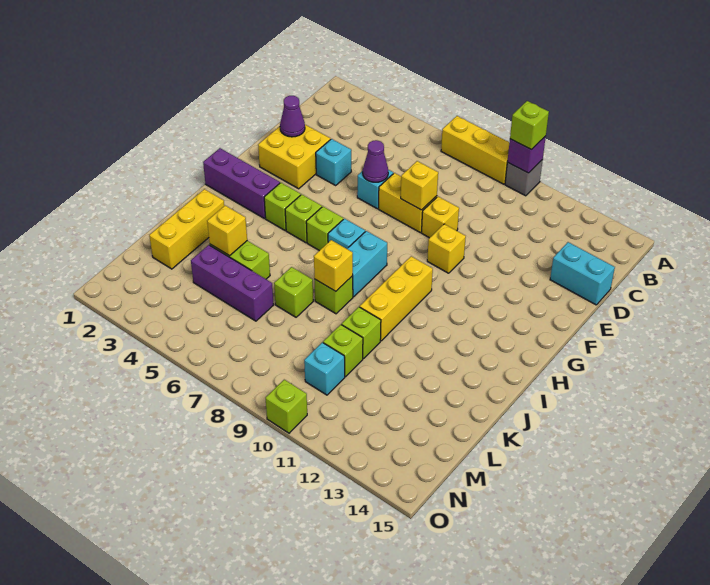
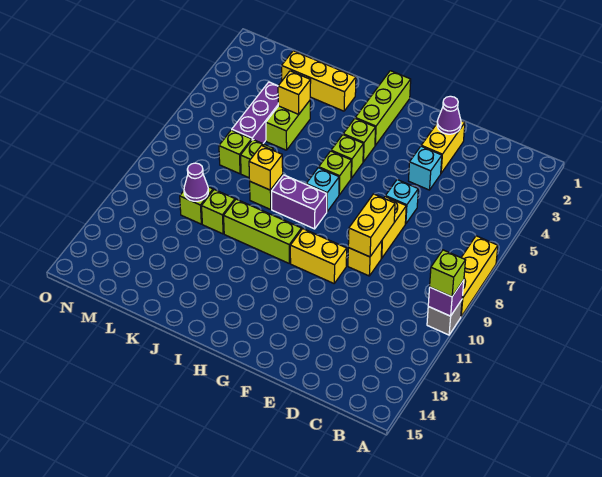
cyan brick D14:D15 level 1 -> none
yellow brick E2:F3 level 1 -> yellow brick E2:E3 level 1
purple cone E6 level 2 -> purple cone L10 level 2
yellow brick E8 level 2 -> yellow brick E8:E9 level 2
yellow brick F10 level 1 -> yellow brick F10:G10 level 1
purple brick H1:H3 level 1 -> lime brick H1:H3 level 1
cyan brick H8:I8 level 1 -> purple brick H8:I8 level 1
yellow brick H10:J10 level 1 -> lime brick H10:J10 level 1
cyan brick M10 level 1 -> none
lime brick O10 level 1 -> lime brick L7 level 1

